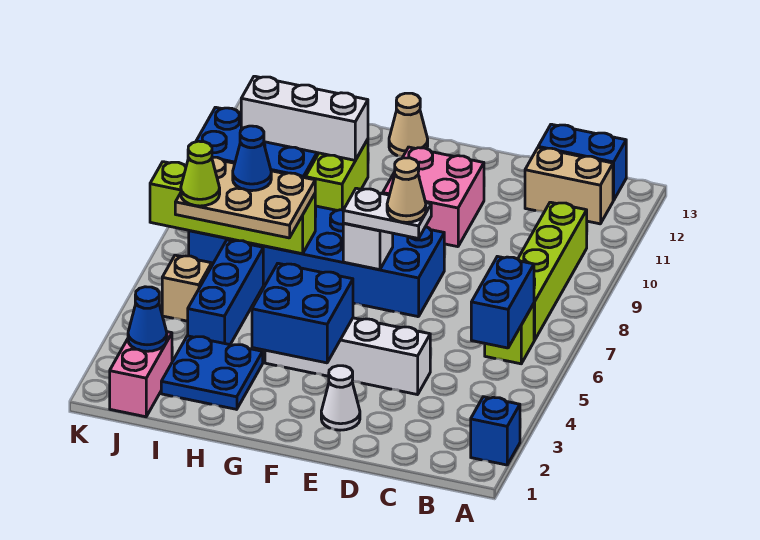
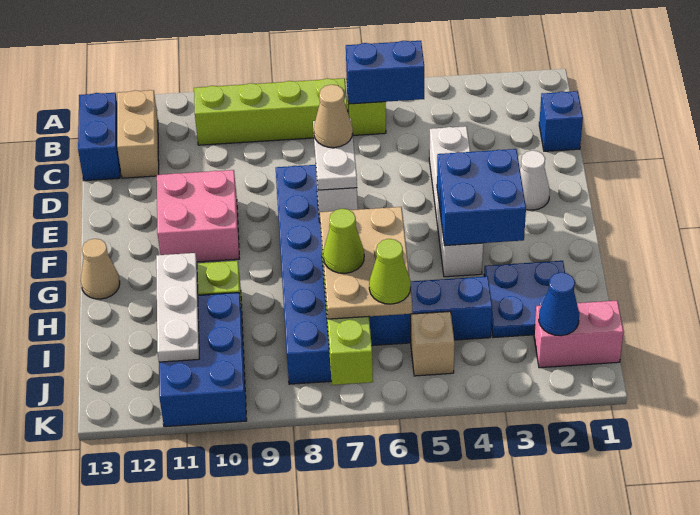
blue brick A2 level 1 -> blue brick C1 level 1
white brick H11:J11 level 2 -> white plate H11:J11 level 2
blue cone I7 level 4 -> lime cone I7 level 4

